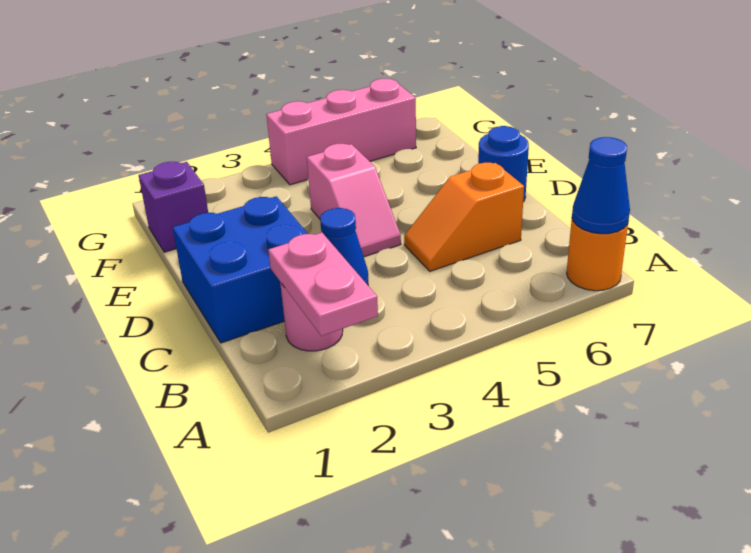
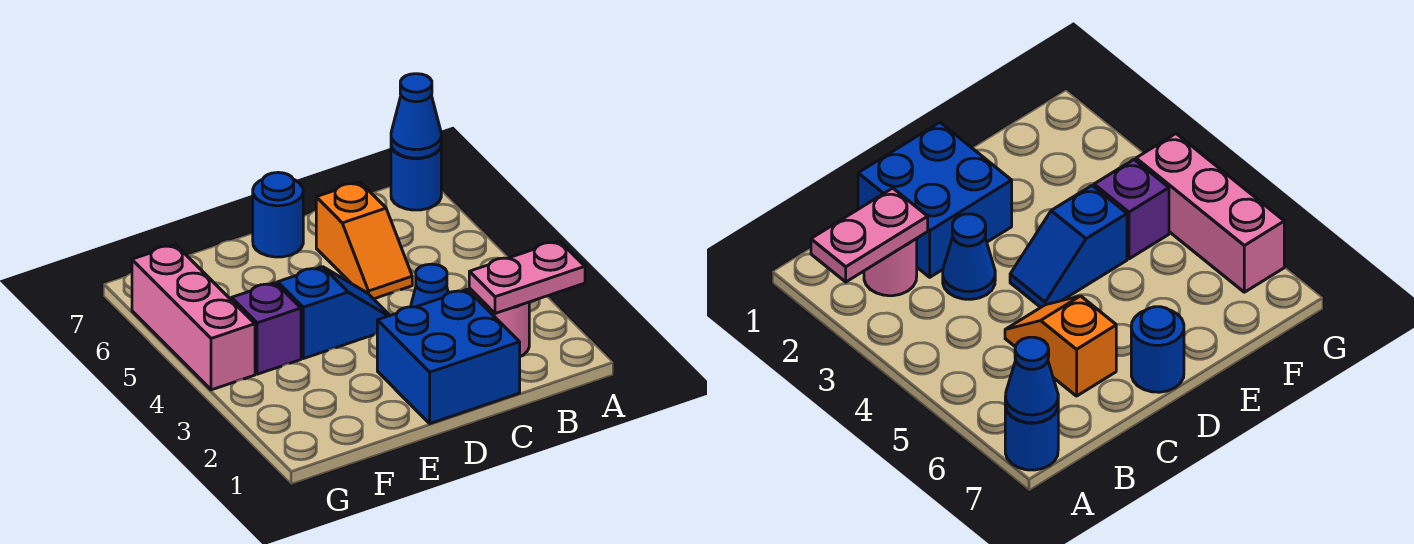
orange round brick A7 level 1 -> blue round brick A7 level 1
pink slope D4:E4 level 1 top E -> blue slope D4:E4 level 1 top E
purple brick F1 level 1 -> purple brick F4 level 1

